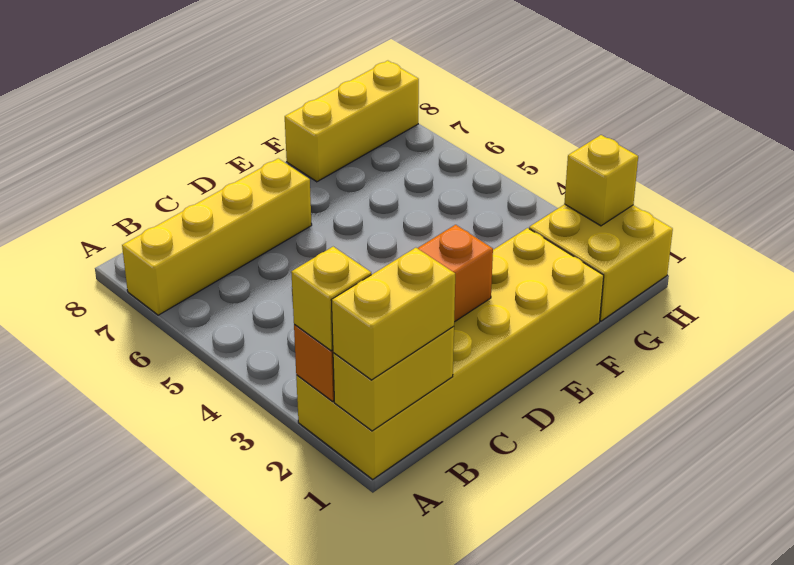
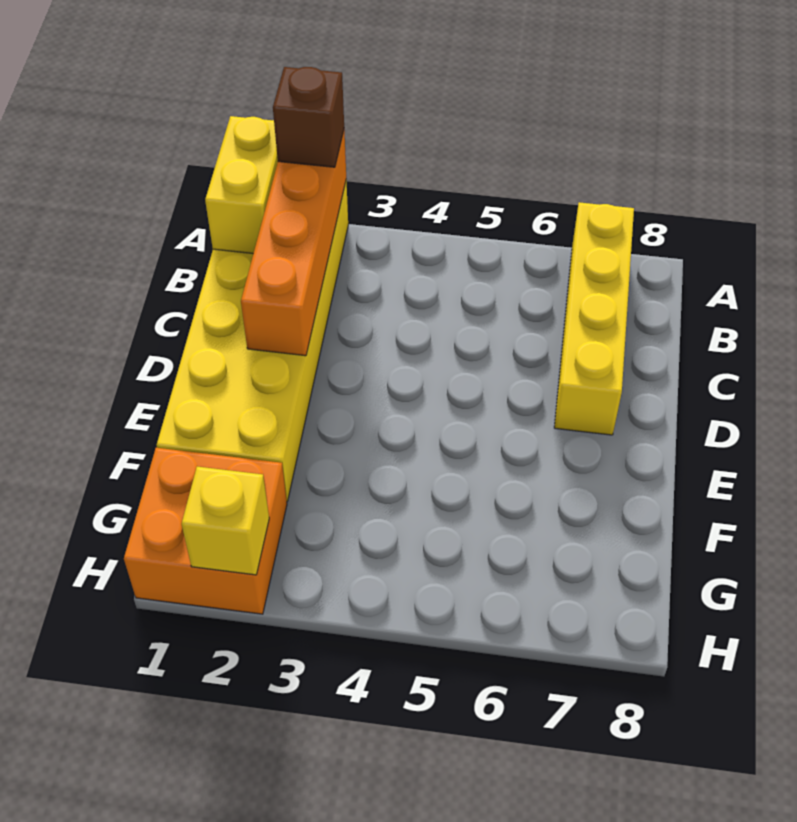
yellow brick A1:B1 level 3 -> none
yellow brick A2 level 3 -> brown brick A2 level 3
yellow brick F8:H8 level 1 -> none
yellow brick G1:H2 level 1 -> orange brick G1:H2 level 1

